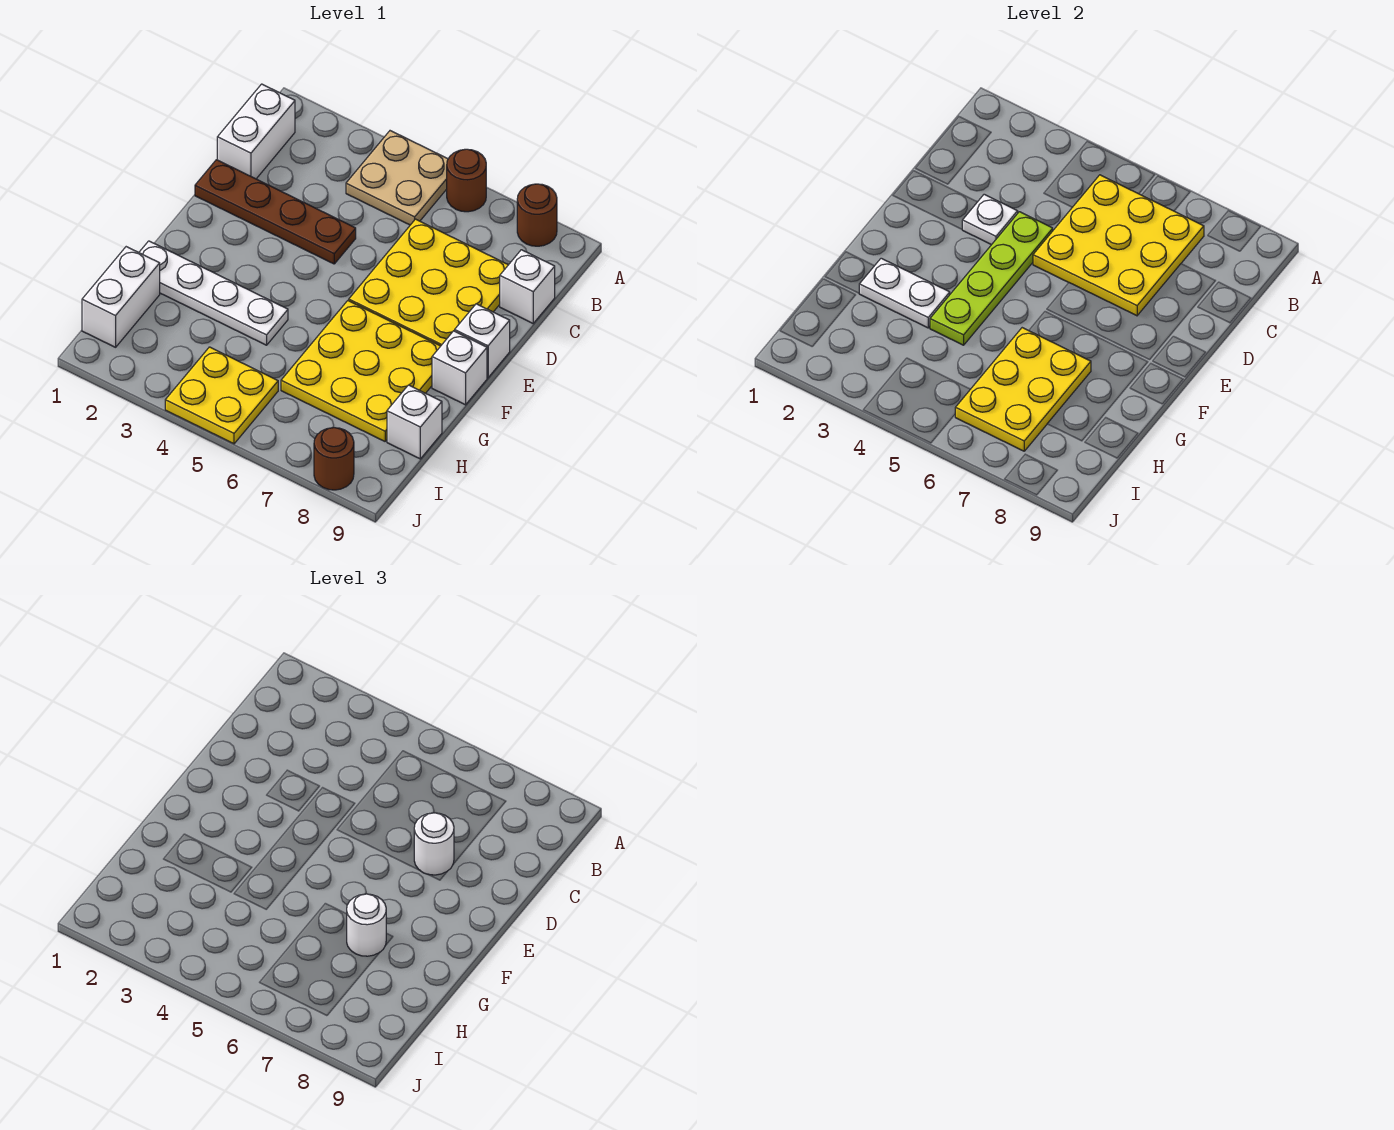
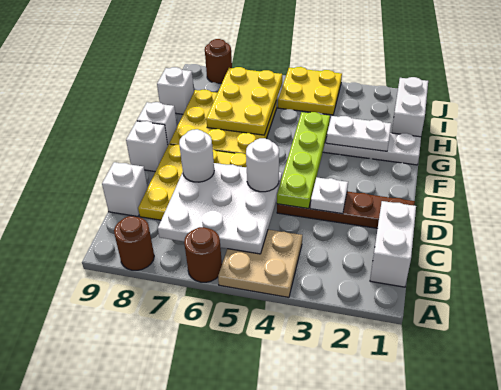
yellow plate B5:D7 level 2 -> white plate B5:D7 level 2
white round brick G7 level 3 -> white round brick D5 level 3

